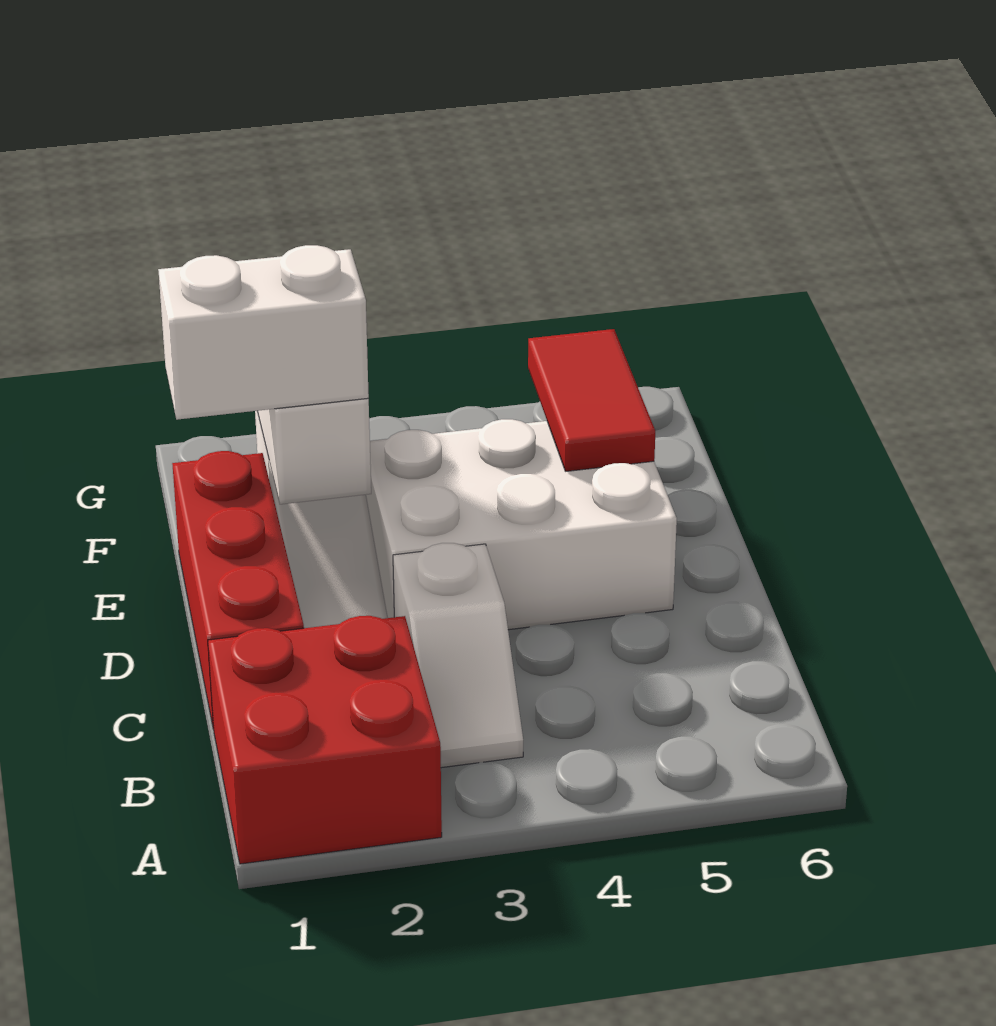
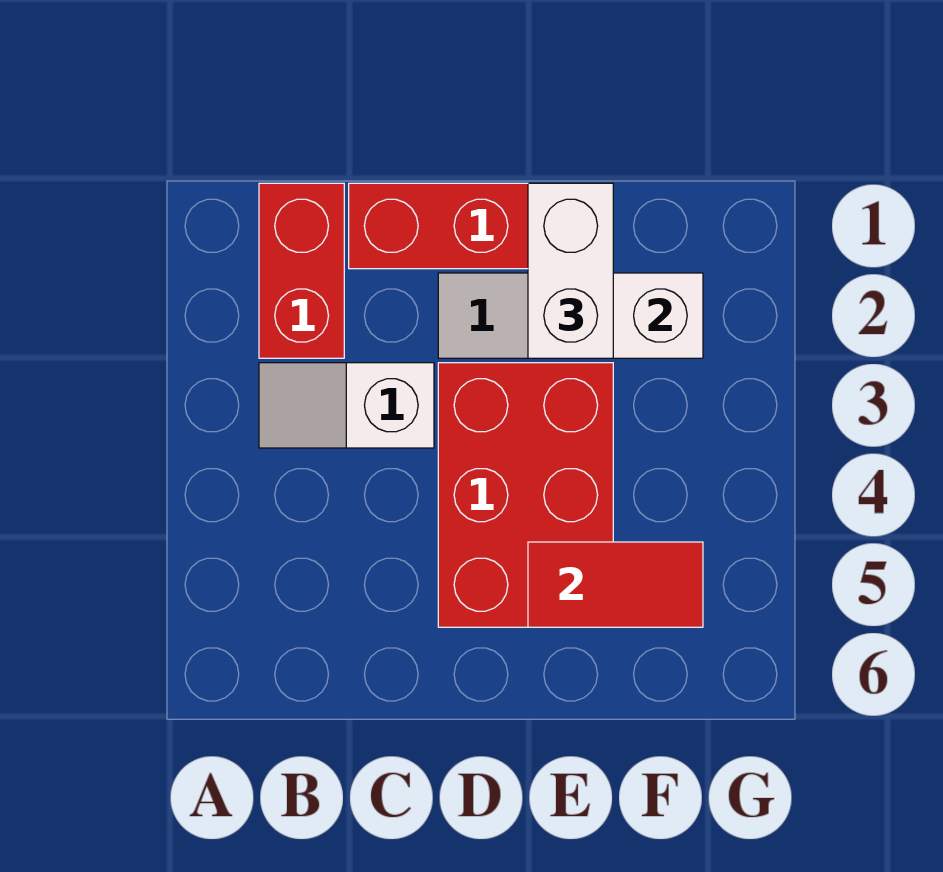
red brick A1:B2 level 1 -> red brick B1:B2 level 1
white brick D3:E5 level 1 -> red brick D3:E5 level 1

